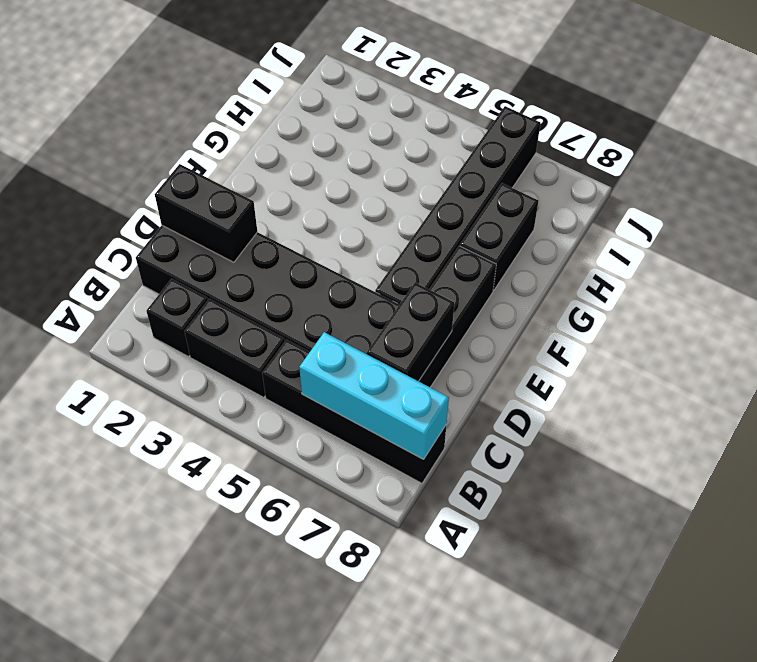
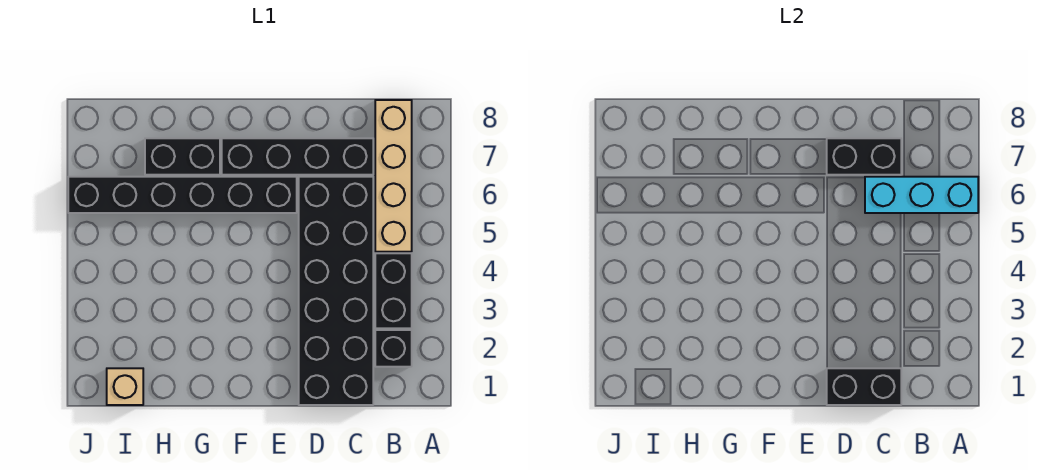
black brick B5:B8 level 1 -> tan brick B5:B8 level 1
cyan brick B6:B8 level 2 -> cyan brick A6:C6 level 2
black brick D1:D2 level 2 -> black brick C1:D1 level 2
none -> tan brick I1 level 1

